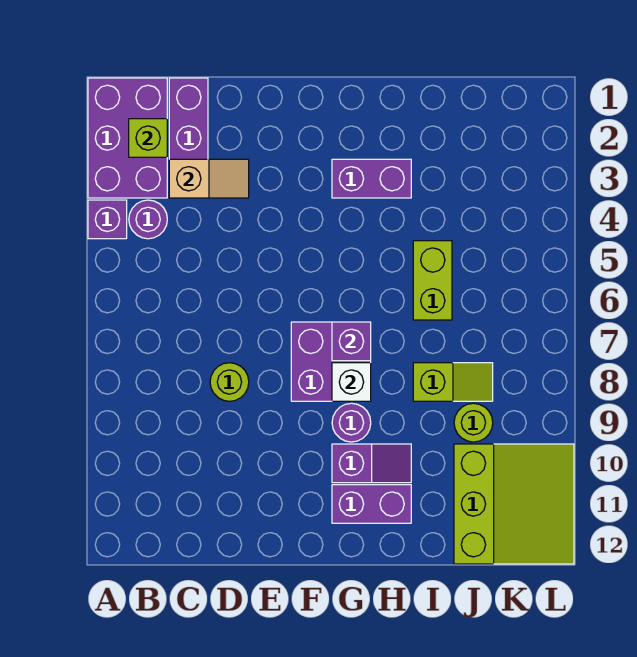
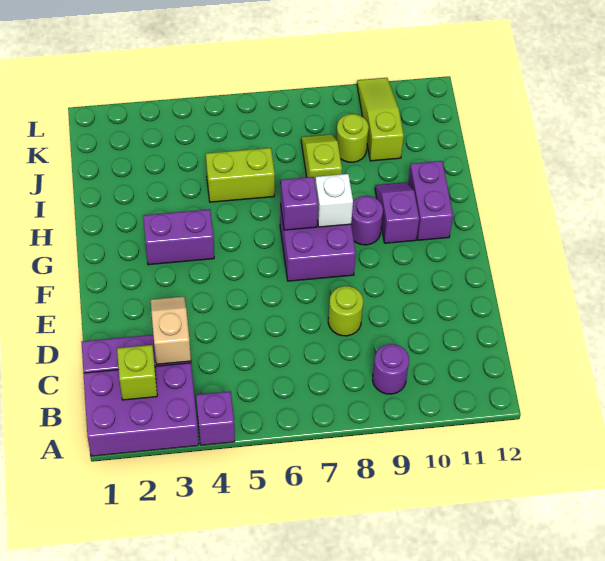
purple round brick B4 level 1 -> purple round brick B9 level 1
purple brick G3:H3 level 1 -> purple brick G3:G4 level 1
lime slope J10:L12 level 1 top J -> lime slope J10:L10 level 1 top J

